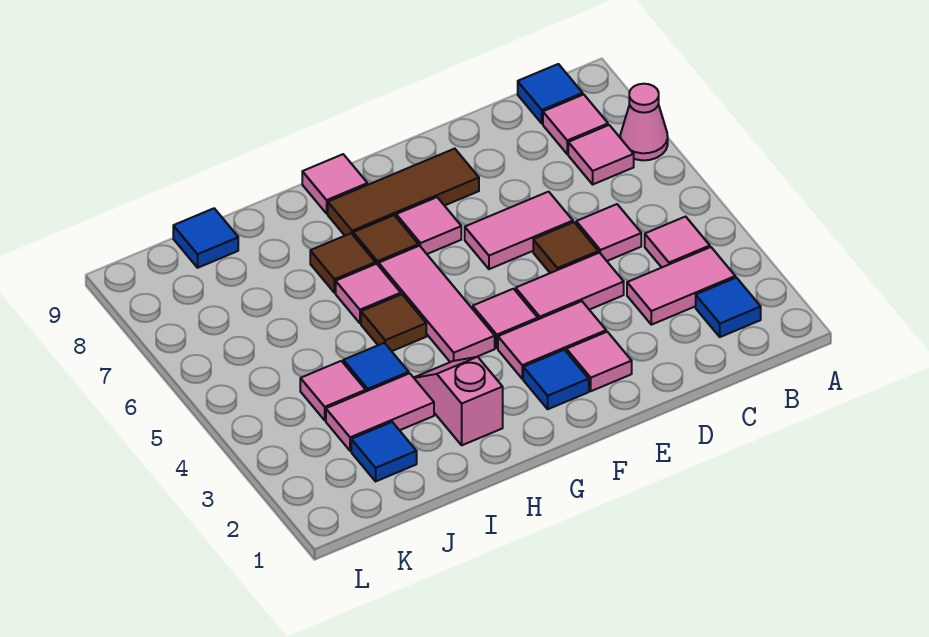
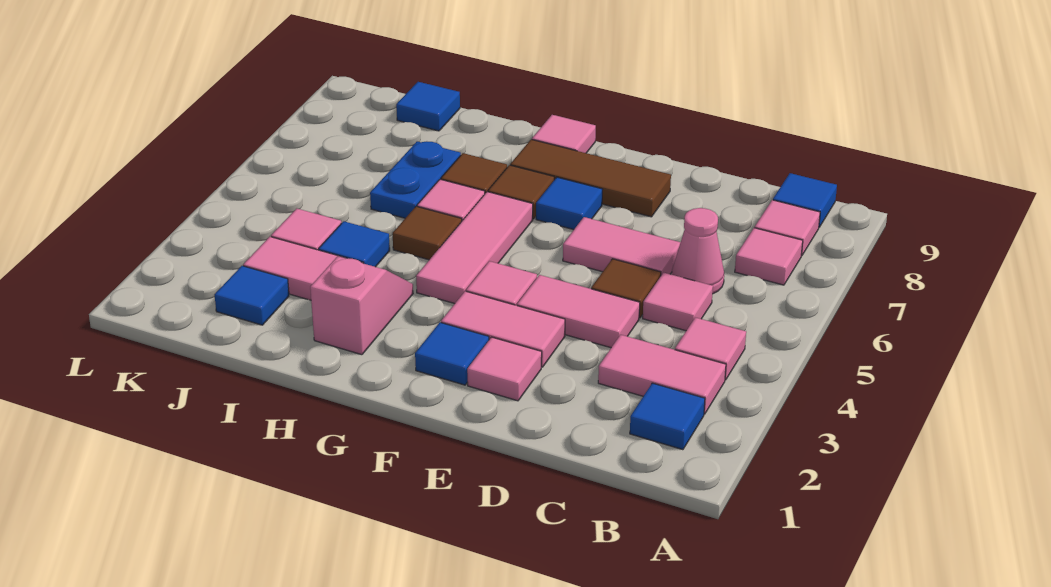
pink cone A7 level 1 -> pink cone C6 level 1
pink tile F7 level 1 -> blue tile F7 level 1
none -> blue plate I6:I7 level 1

